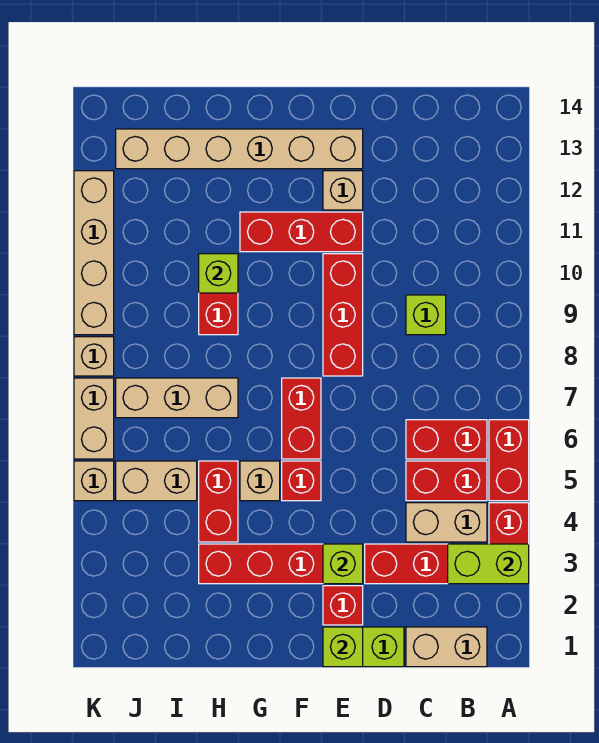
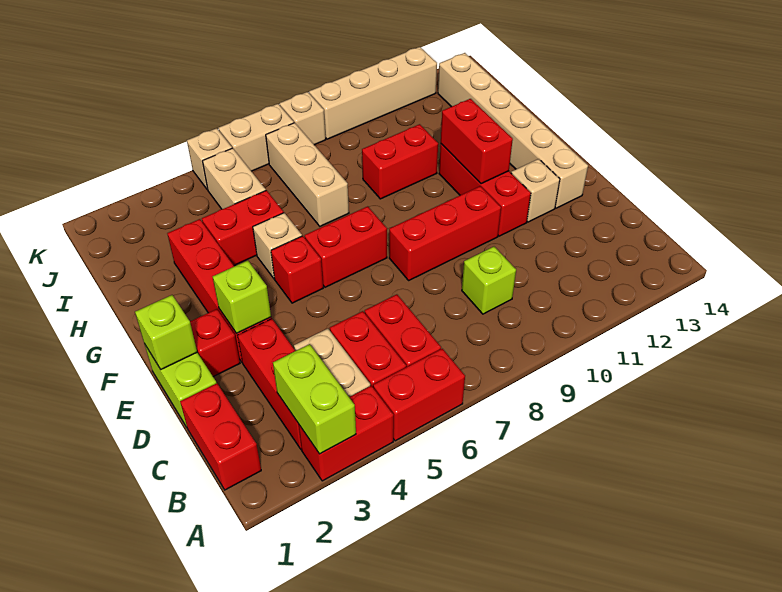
tan brick B1:C1 level 1 -> red brick B1:C1 level 1
none -> red brick F11:G11 level 2
lime brick H10 level 2 -> none

